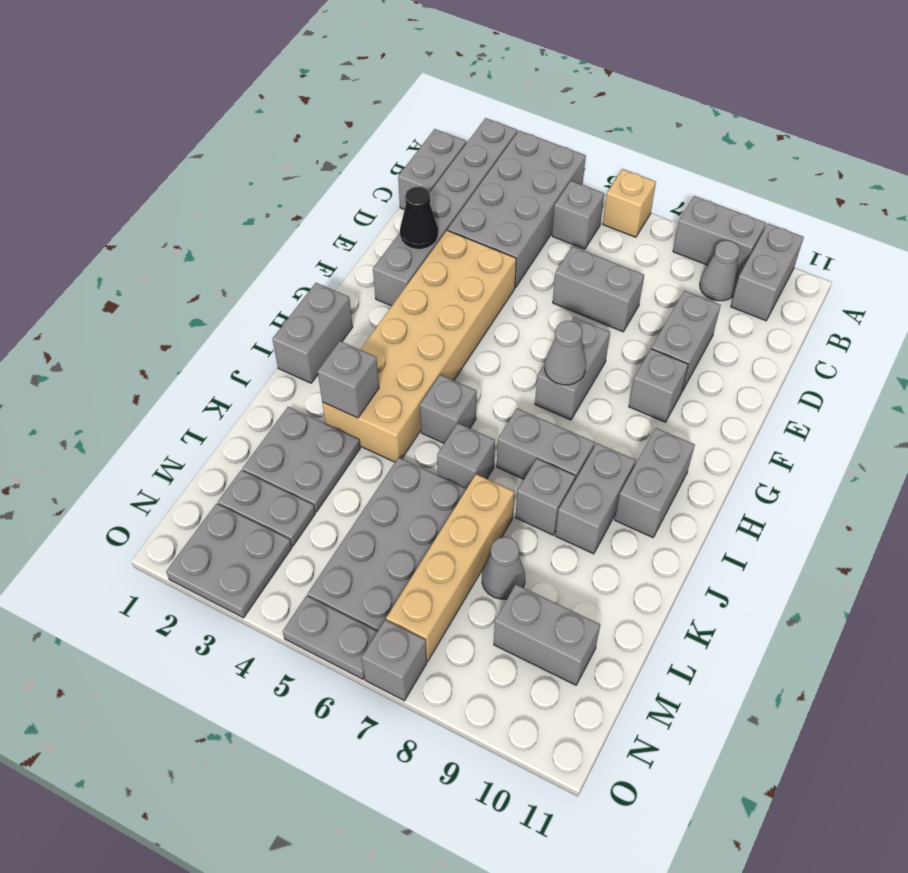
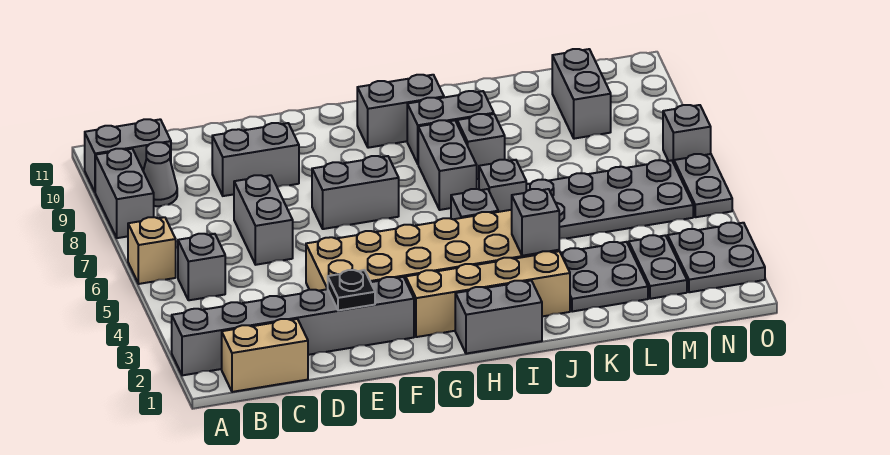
grey brick A3:D4 level 1 -> none
grey brick B1:C1 level 1 -> tan brick B1:C1 level 1
black cone E2 level 2 -> black plate E2 level 2
grey brick F9 level 1 -> none
grey cone G7 level 2 -> none
tan brick K7:N7 level 1 -> tan brick G2:J2 level 1
grey cone L8 level 1 -> none

